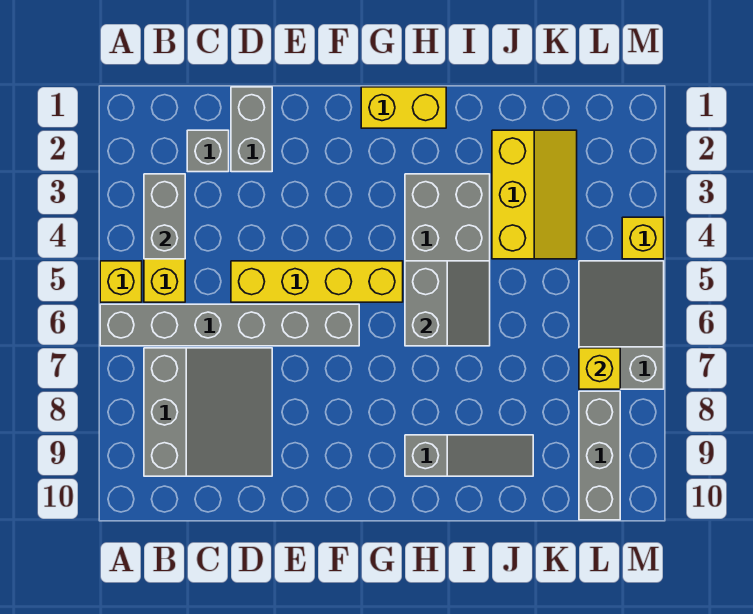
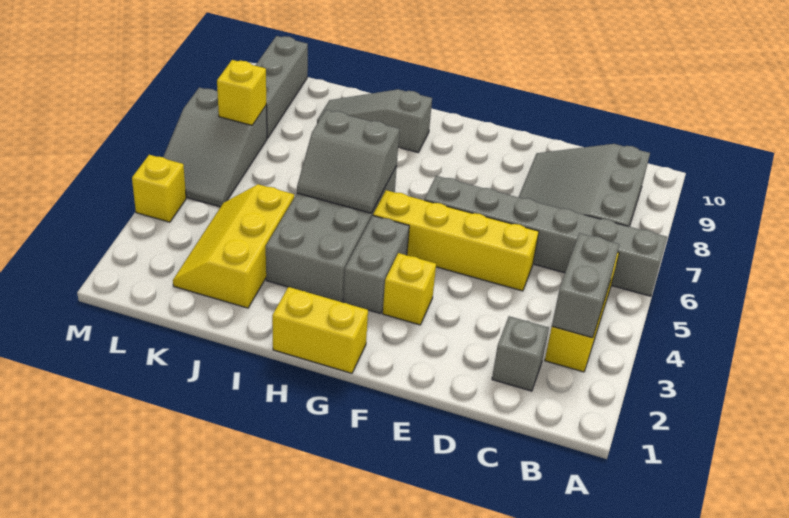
yellow brick A5 level 1 -> yellow brick F3 level 1
grey brick D1:D2 level 1 -> grey brick G3:G4 level 1
grey slope H5:I6 level 2 top H -> grey slope H5:I6 level 2 top 6

